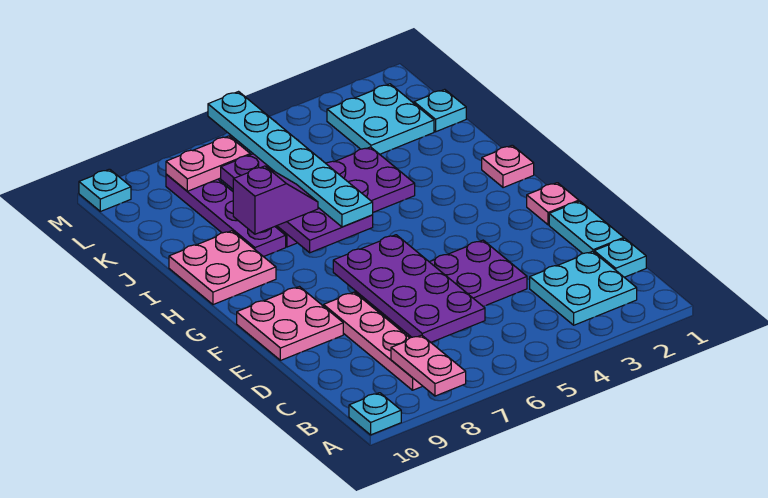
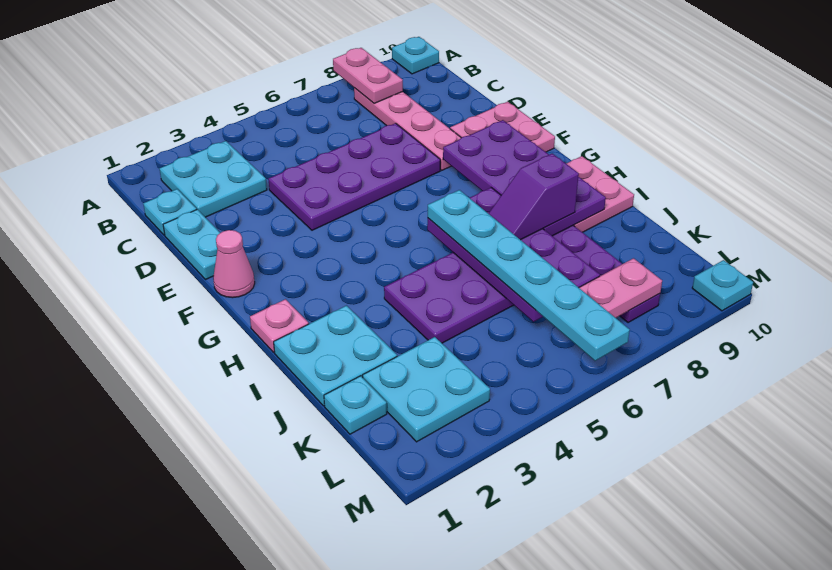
purple plate C6:F7 level 2 -> purple plate F8:I9 level 2
pink plate F1 level 1 -> pink cone F1 level 1
none -> cyan plate I1:J2 level 1

